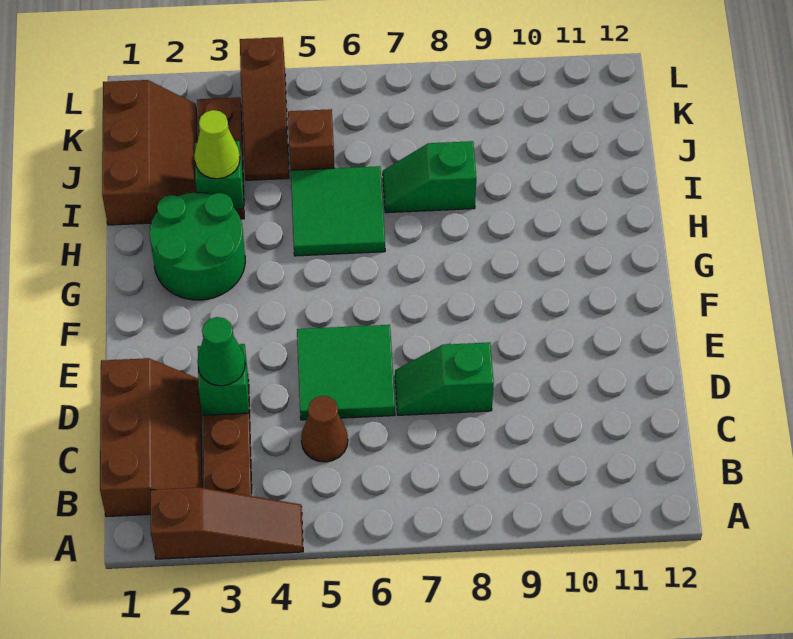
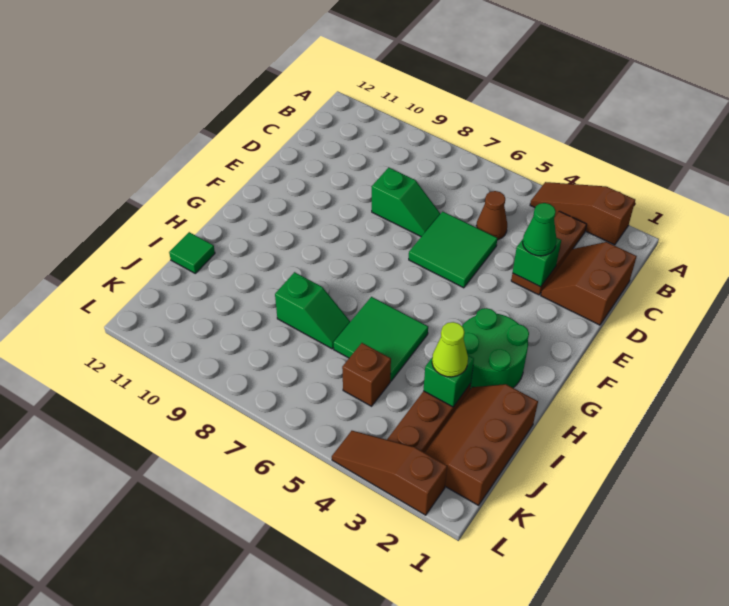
brown slope B1:D2 level 1 top 1 -> brown slope C1:D2 level 1 top 1
none -> green tile I12 level 1
brown slope J4:L4 level 1 top L -> brown slope L2:L4 level 1 top 2

